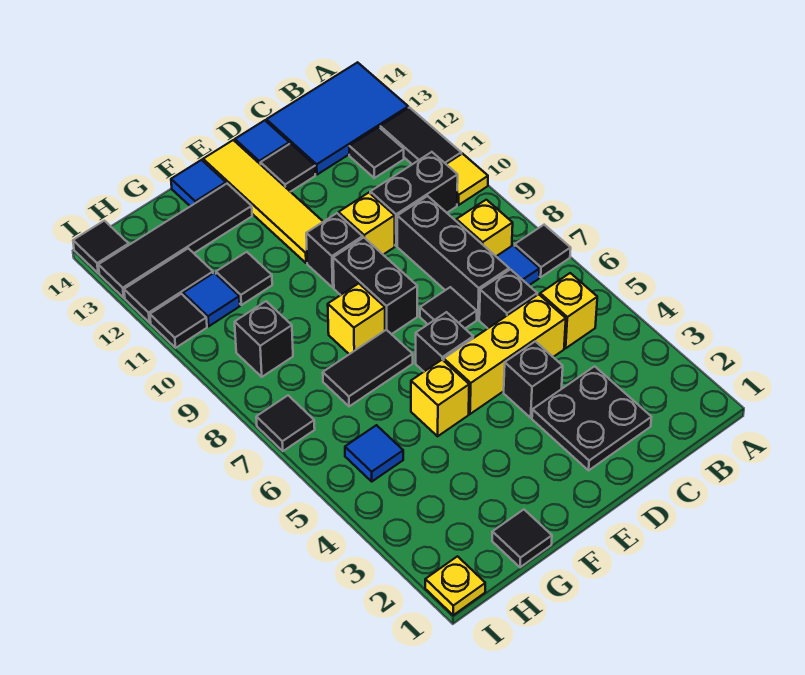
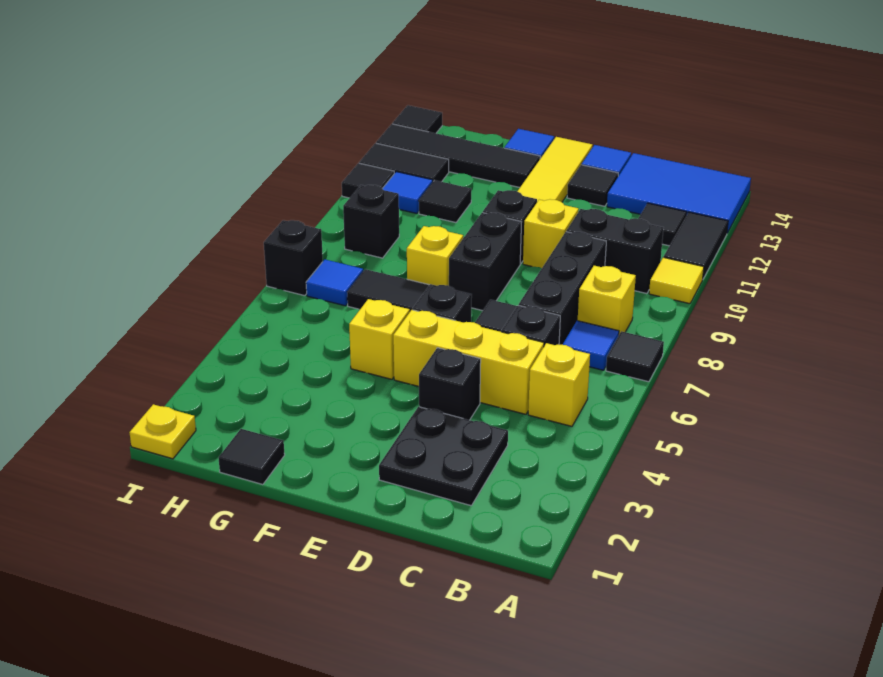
blue tile H5 level 1 -> blue tile H7 level 1
black tile I7 level 1 -> black brick I7 level 1

